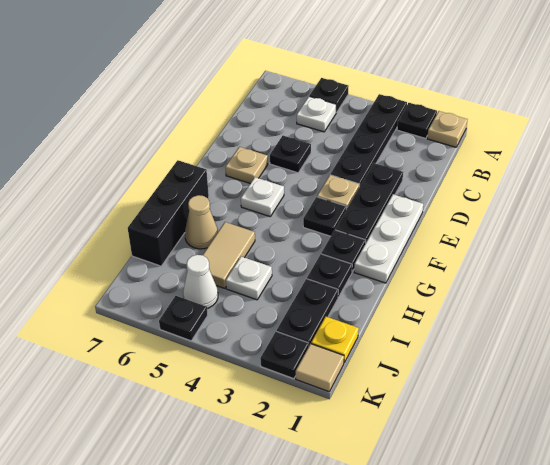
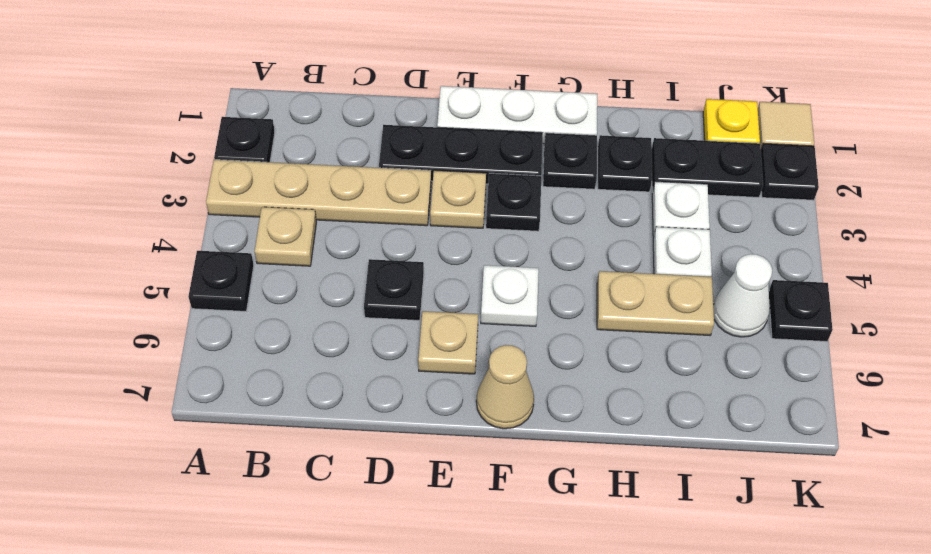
tan plate A1 level 1 -> tan plate B4 level 1
black plate A3:D3 level 1 -> tan plate A3:D3 level 1
white plate B5 level 1 -> white plate I3 level 1
black brick G7:I7 level 1 -> none
tan tile H5:I5 level 1 -> tan plate H5:I5 level 1
tan cone H6 level 1 -> tan cone F7 level 1

